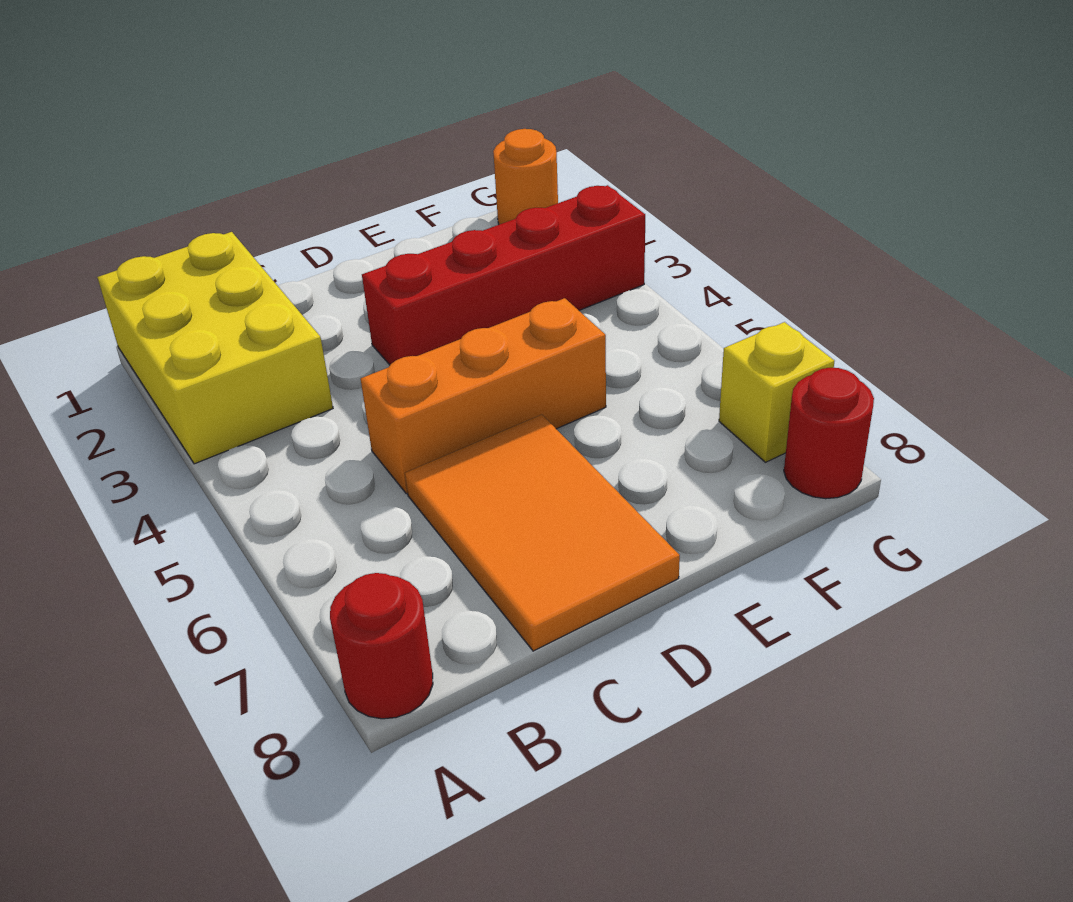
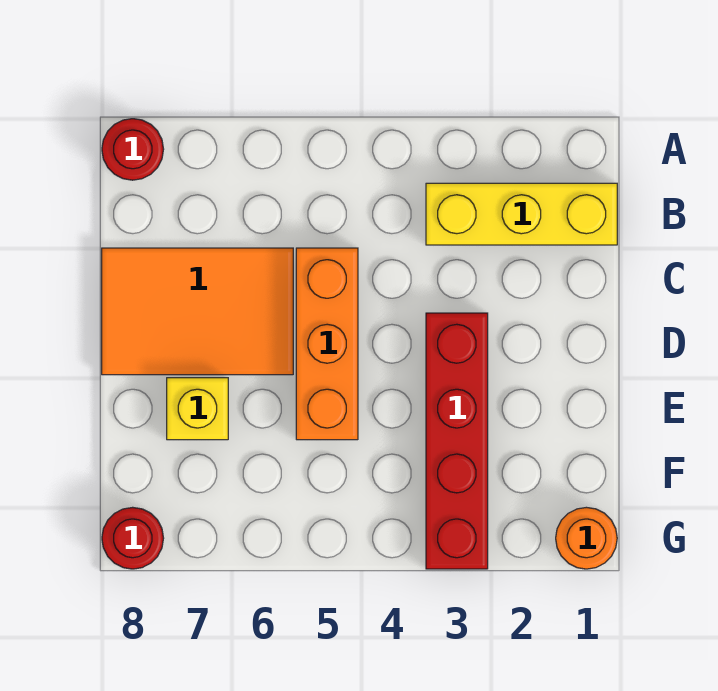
yellow brick A1:B3 level 1 -> yellow brick B1:B3 level 1
yellow brick G7 level 1 -> yellow brick E7 level 1

